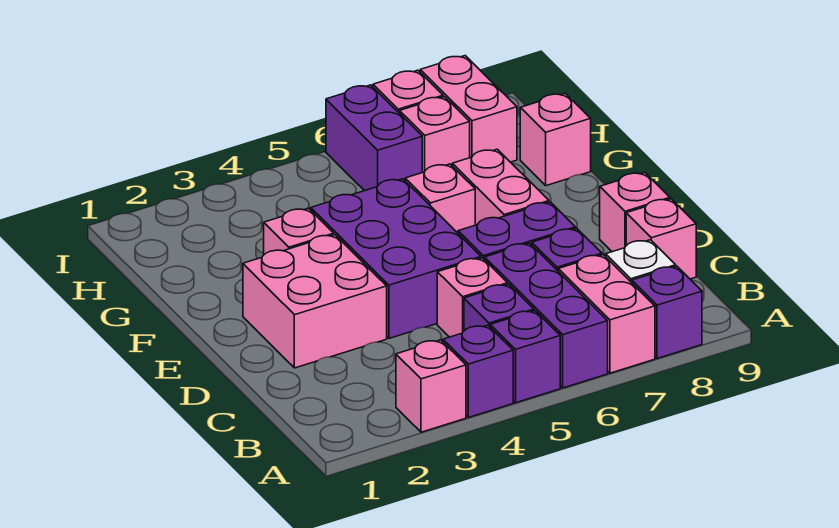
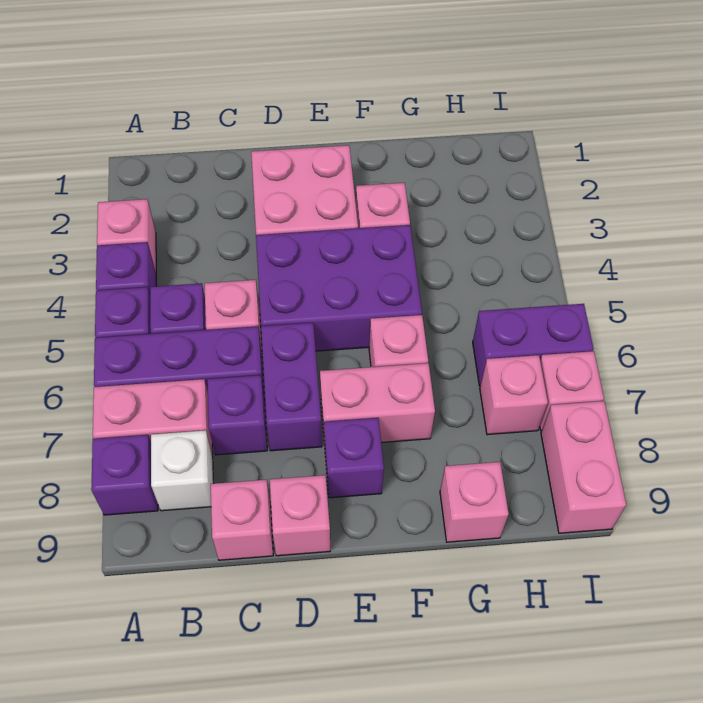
none -> purple brick E8 level 1
pink brick H8:I8 level 1 -> pink brick I8:I9 level 1

